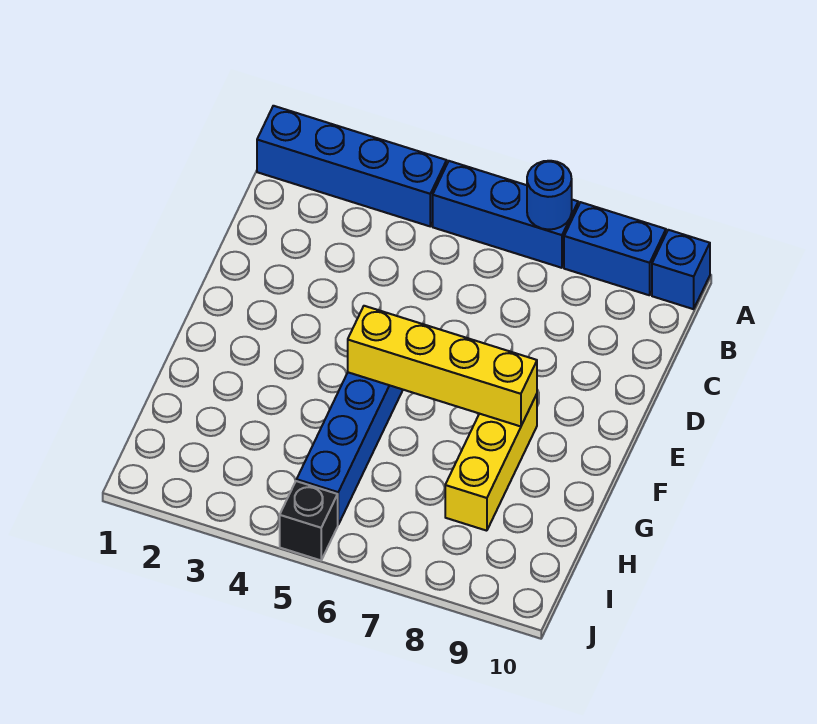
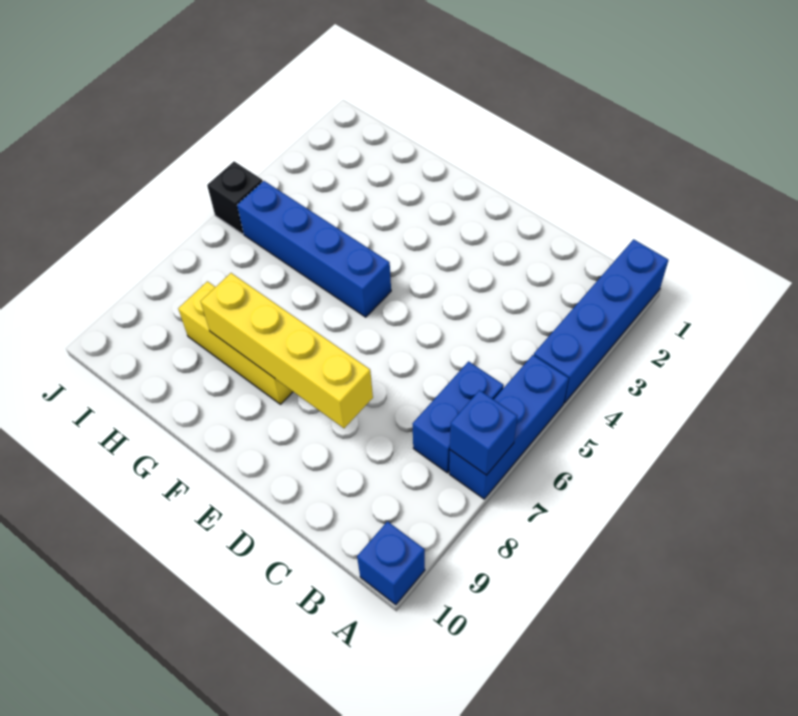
blue round brick A7 level 2 -> blue brick A7 level 2
blue brick A8:A9 level 1 -> blue brick B6:B7 level 1
yellow brick F5:F8 level 2 -> yellow brick D8:G8 level 2

